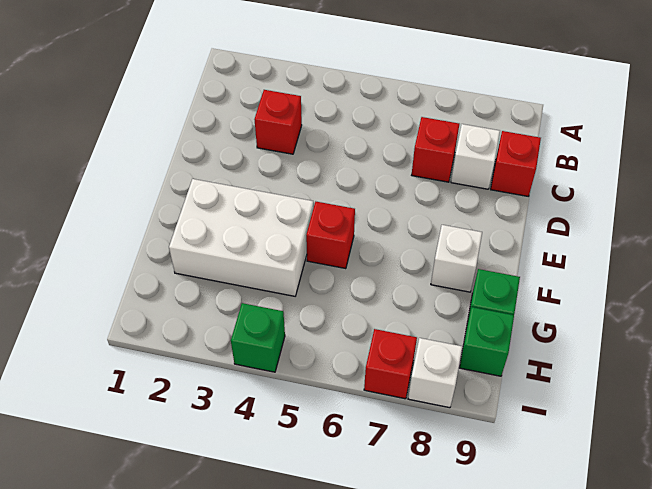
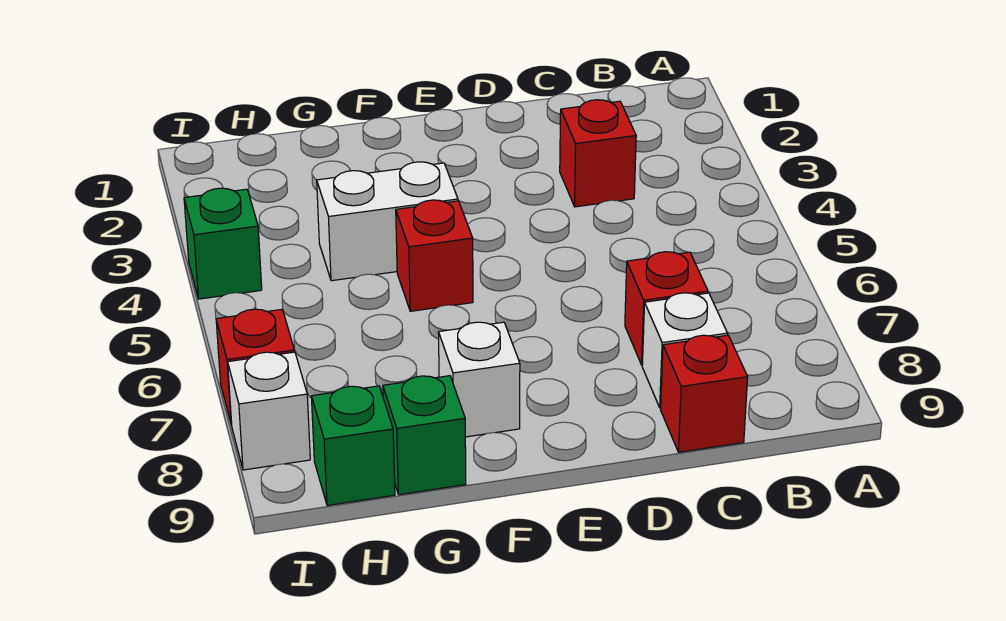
white brick F2:G4 level 1 -> white brick F4:G4 level 1

